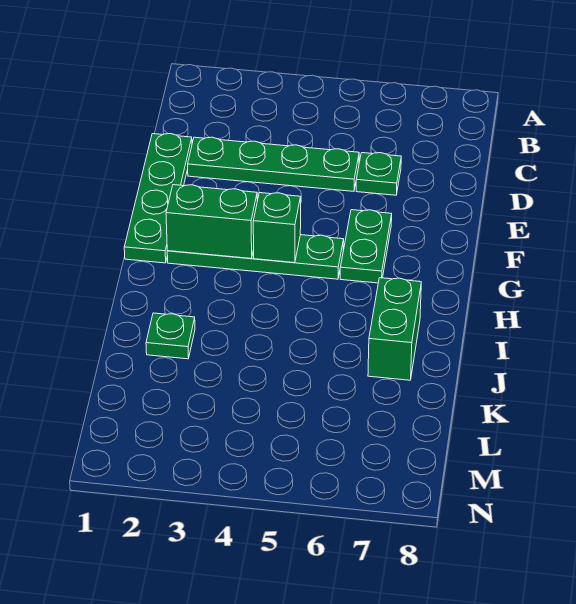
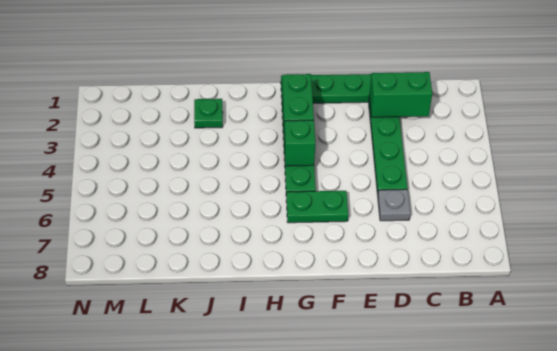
green plate D6 level 1 -> grey plate D6 level 1
green brick I7:J7 level 1 -> green brick C2:D2 level 2

